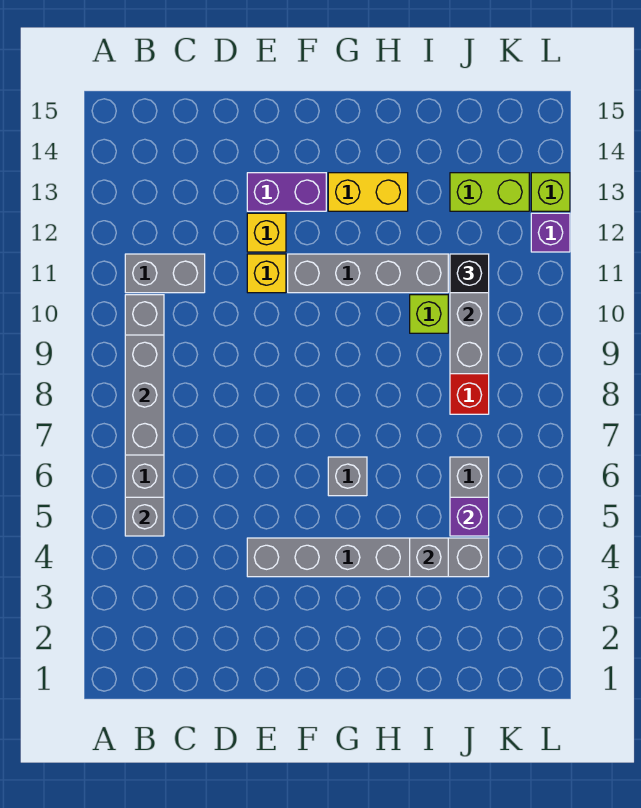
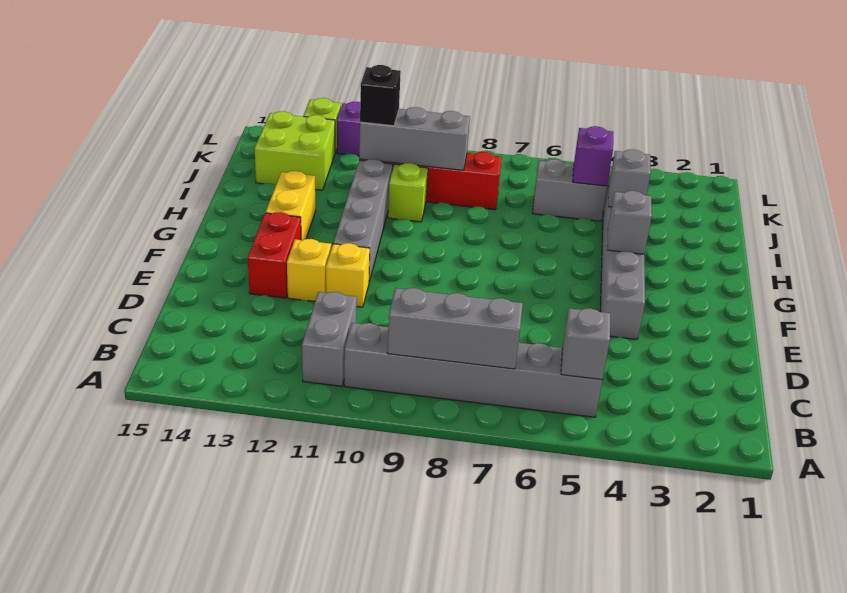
purple brick E13:F13 level 1 -> red brick E13:F13 level 1
grey brick G6 level 1 -> grey brick G4 level 2
lime brick J13:K13 level 1 -> lime brick J13:K14 level 1

